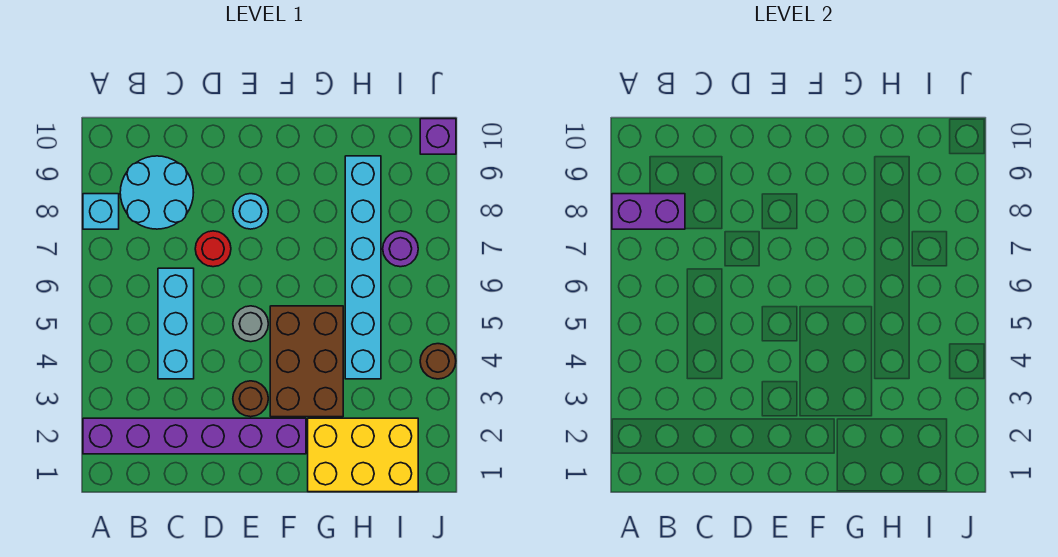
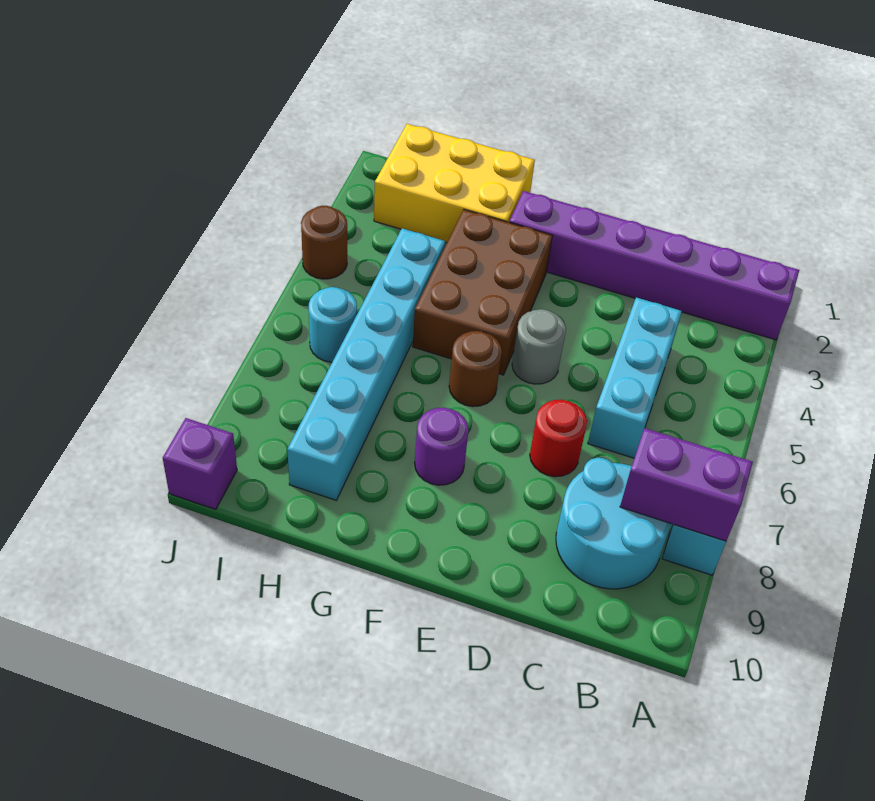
brown round brick E3 level 1 -> brown round brick F6 level 1
cyan round brick E8 level 1 -> cyan round brick I6 level 1
purple round brick I7 level 1 -> purple round brick F8 level 1

